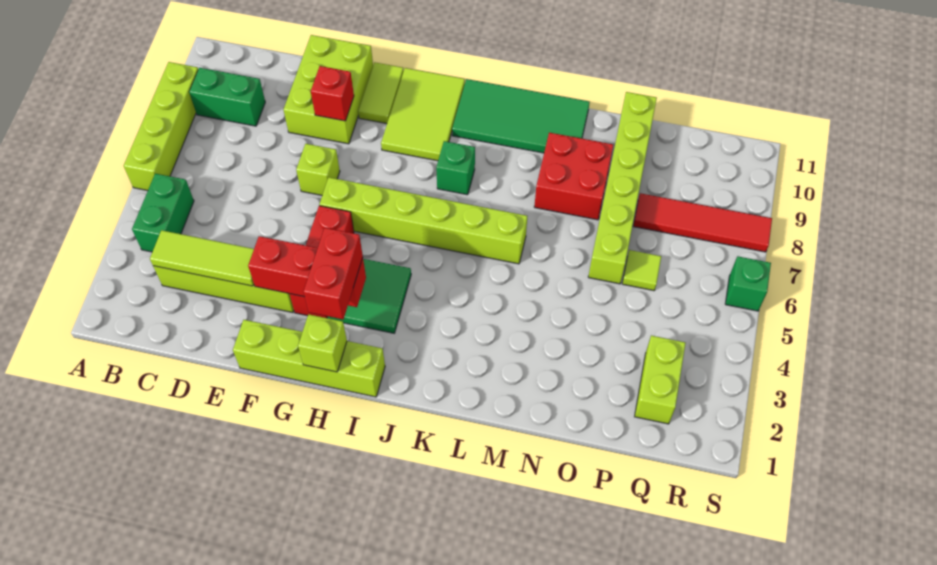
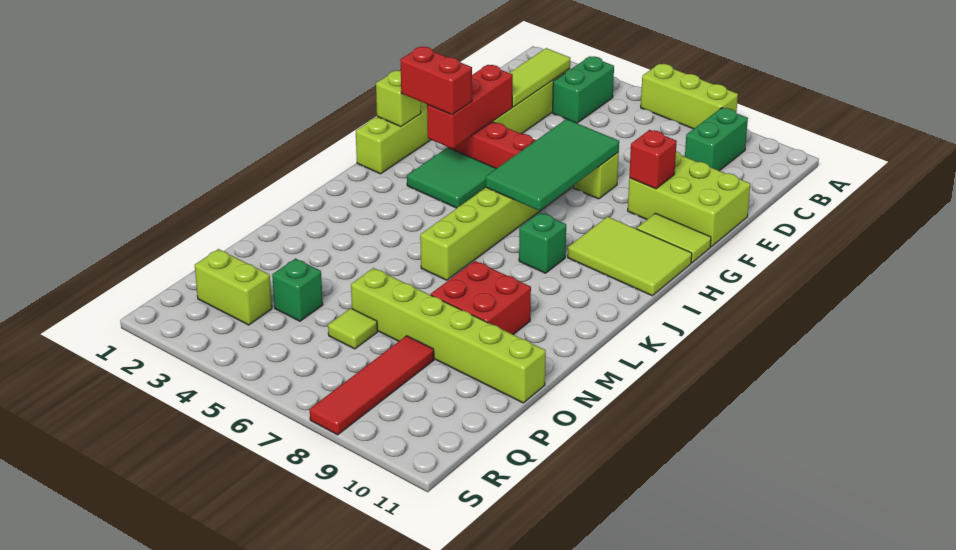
lime brick A6:A9 level 1 -> lime brick A6:A8 level 1
green brick B4:B5 level 1 -> green brick B4:C4 level 1
green tile J10:M11 level 1 -> green tile F6:I7 level 2
green brick S6 level 1 -> green brick P4 level 1

